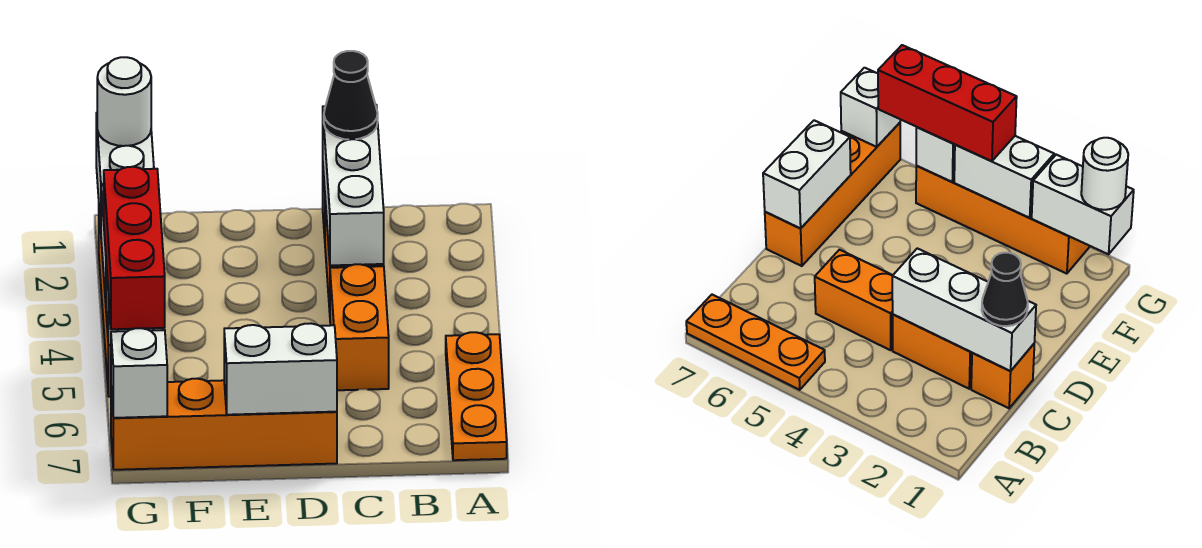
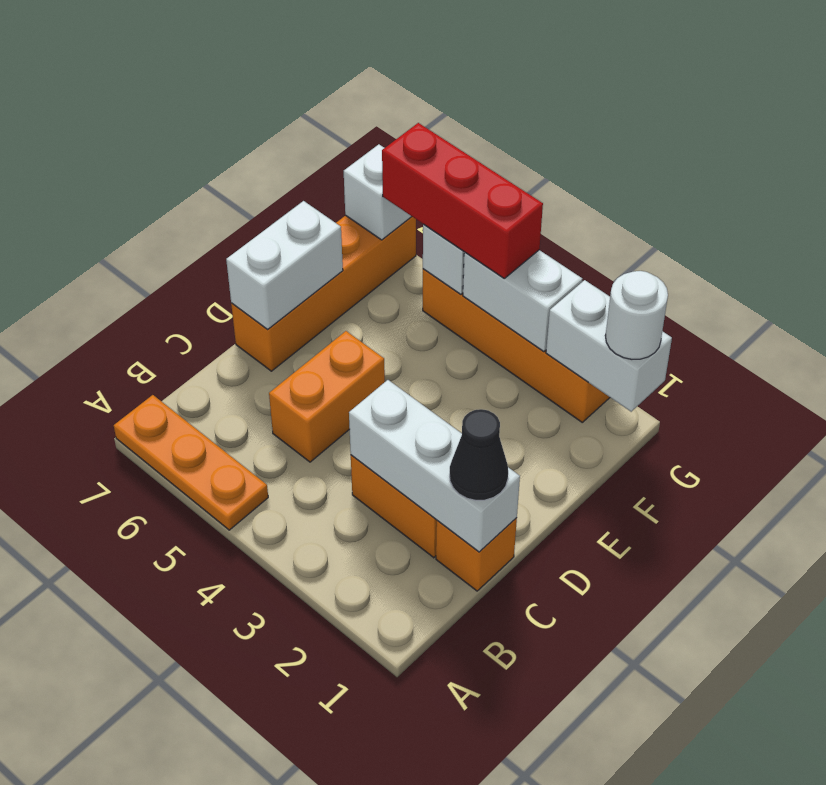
orange brick C4:C5 level 1 -> orange brick C5:D5 level 1

